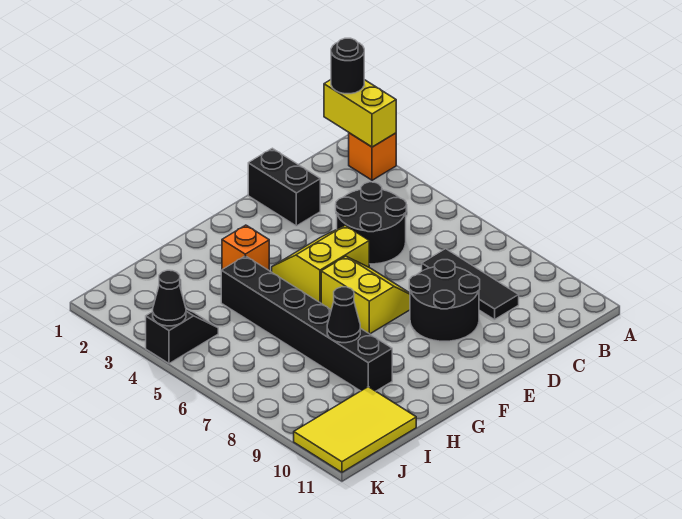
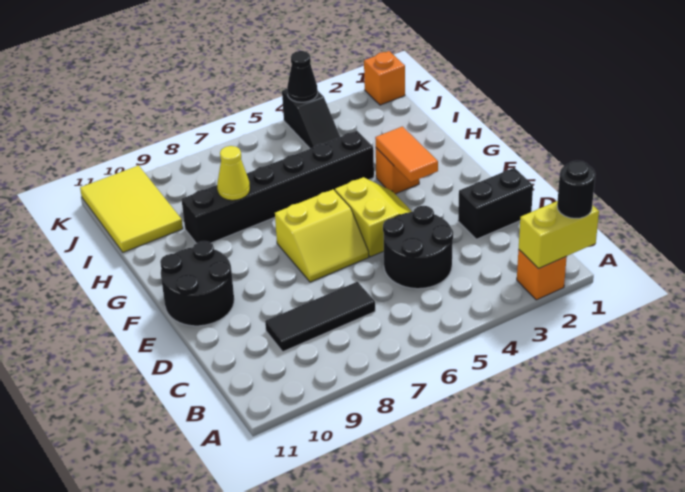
black round brick D8:E9 level 1 -> black round brick E10:F11 level 1
none -> orange tile F3:G3 level 2
black cone H8 level 2 -> yellow cone H8 level 2
none -> orange brick K1 level 1

